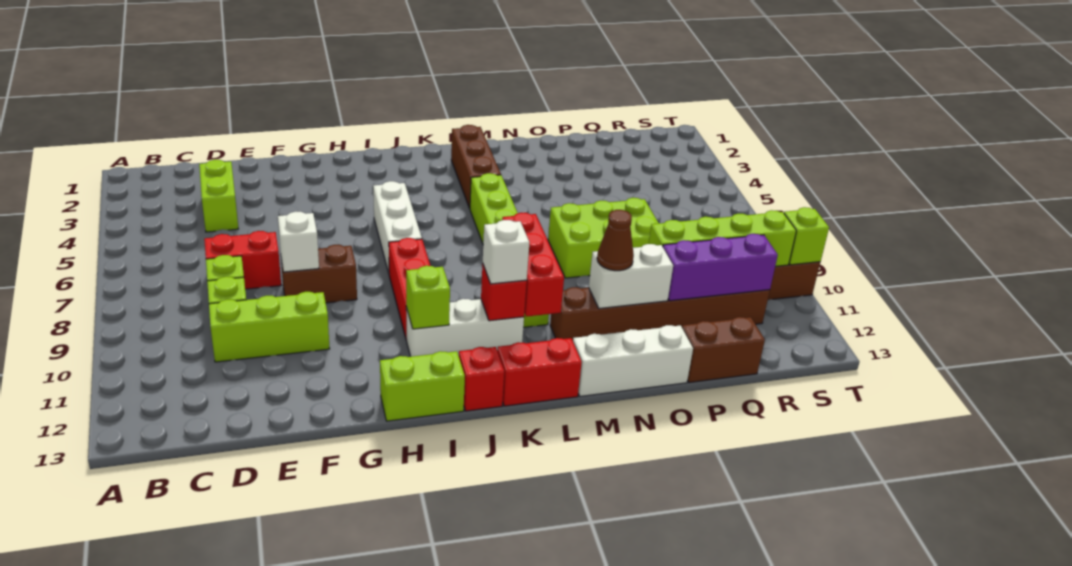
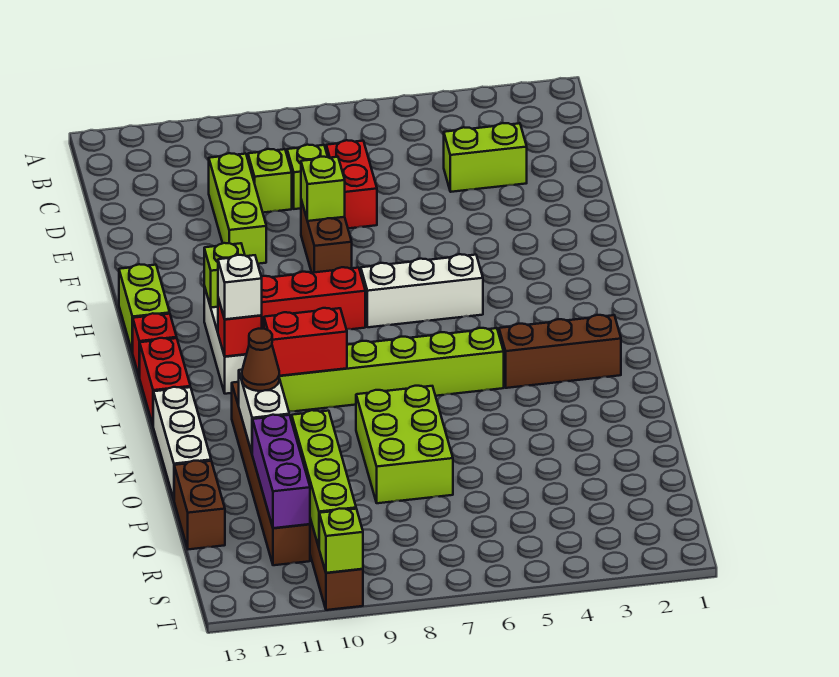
white brick F8 level 2 -> lime brick F8 level 2
red brick L9:L11 level 2 -> red brick L9:L10 level 2

